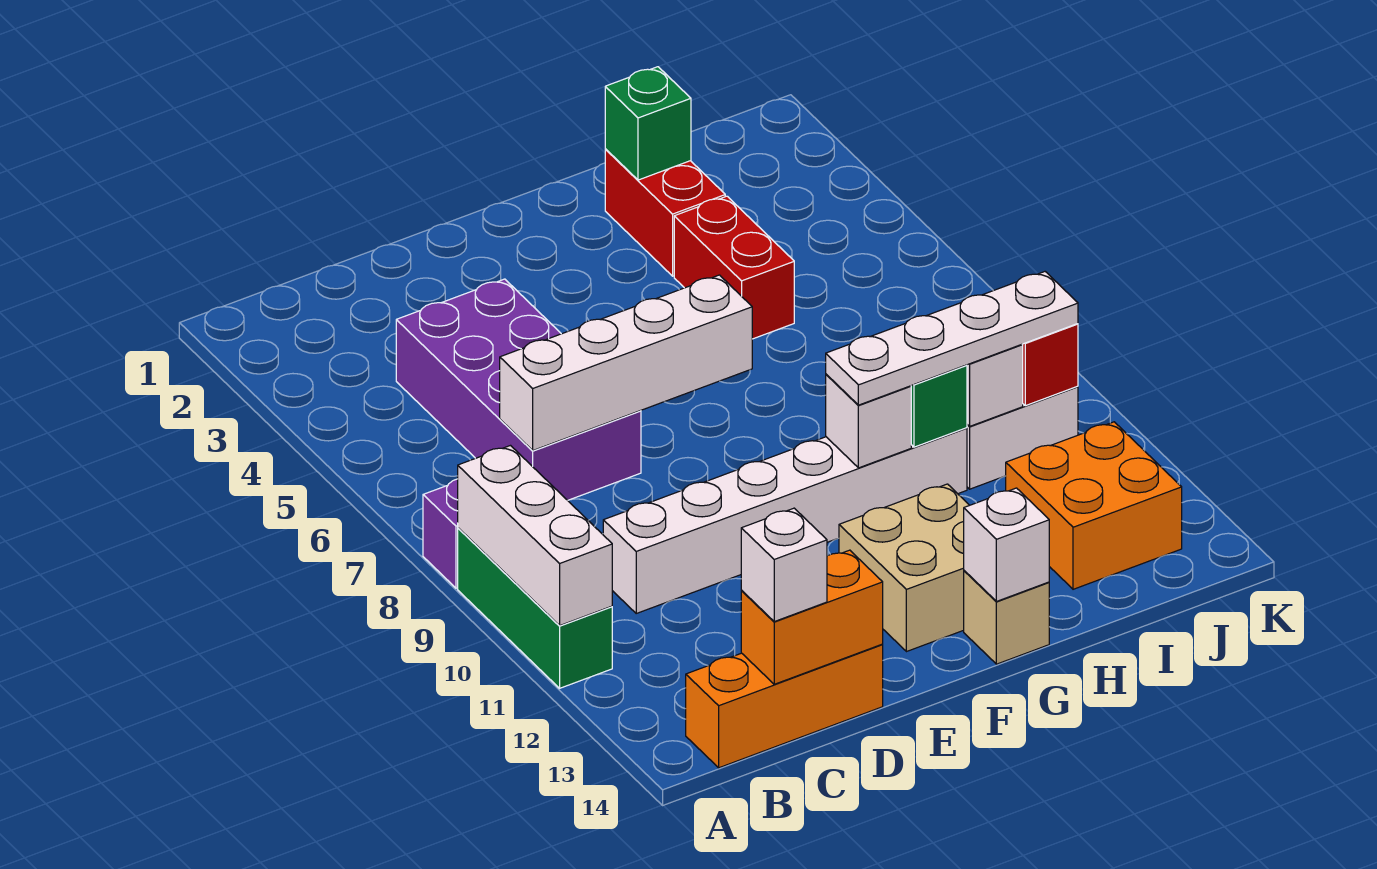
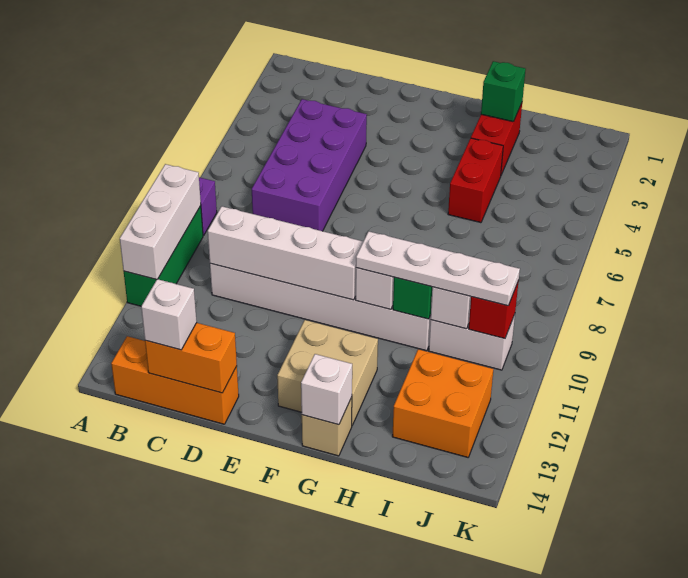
white brick C7:F7 level 2 -> white brick C10:F10 level 2

